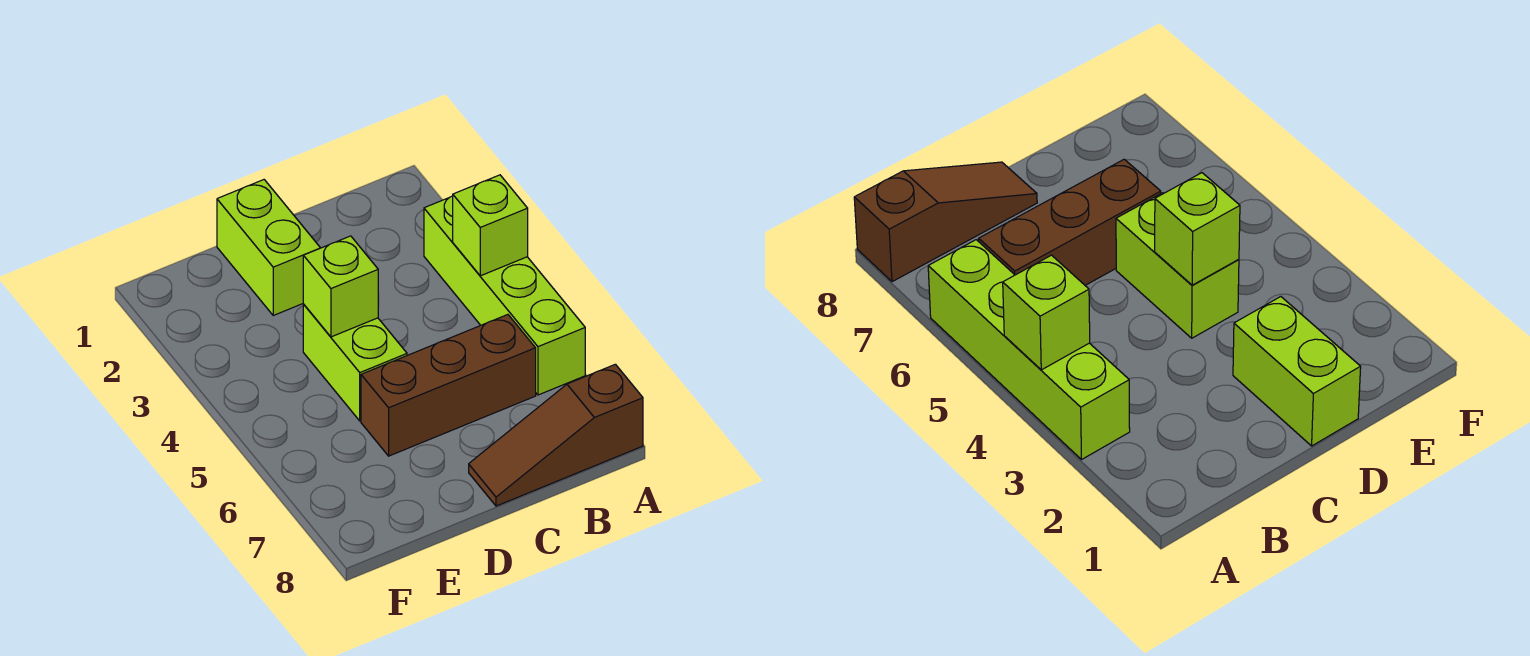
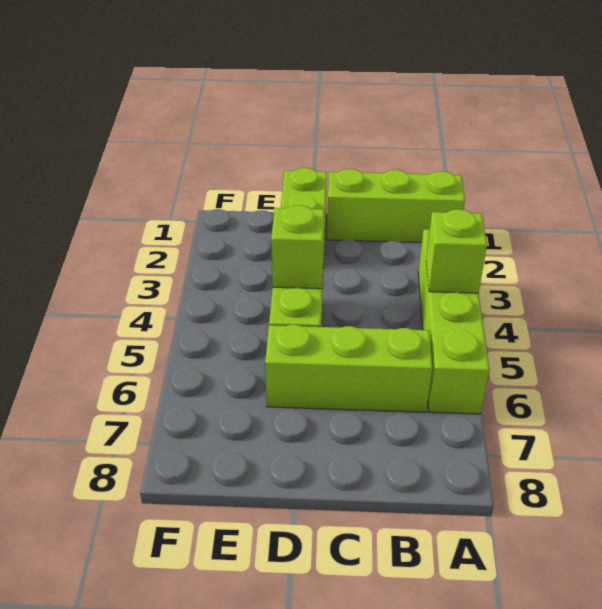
none -> lime brick A1:C1 level 1
brown slope A8:C8 level 1 top A -> none
brown brick B6:D6 level 1 -> lime brick B6:D6 level 1

